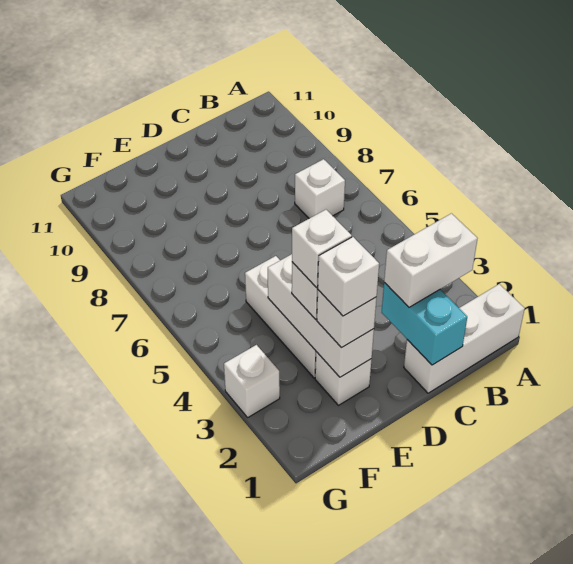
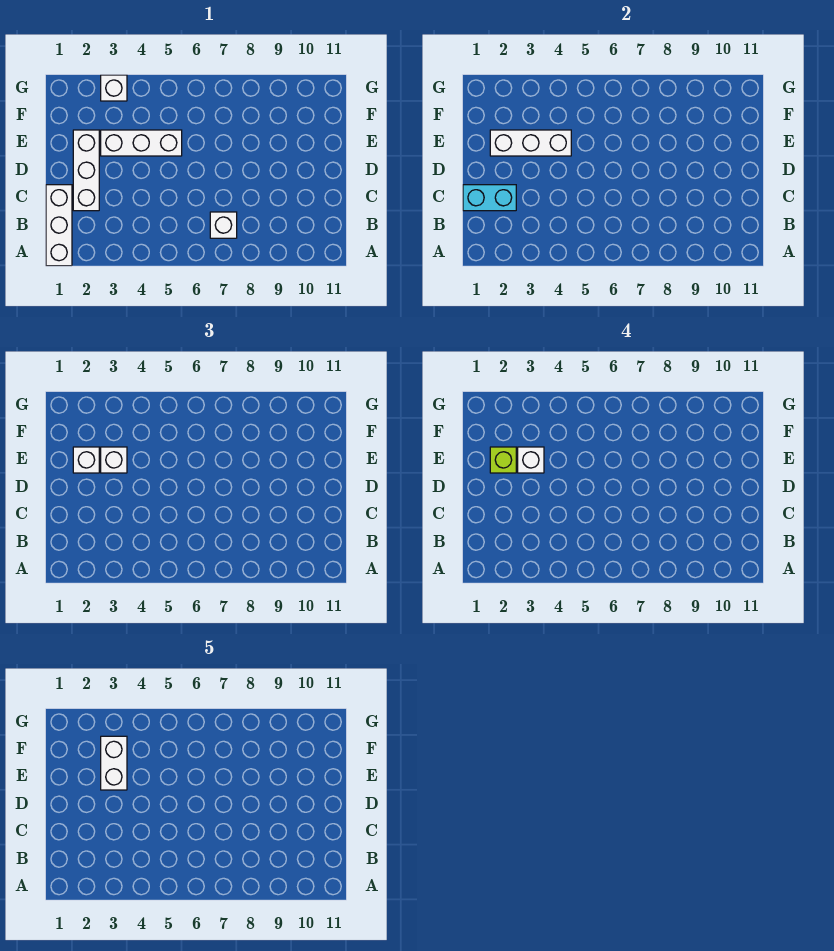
white brick B2:C2 level 3 -> white brick E3:F3 level 5
white brick E2 level 1 -> white brick C2:E2 level 1
white brick E2 level 4 -> lime brick E2 level 4

